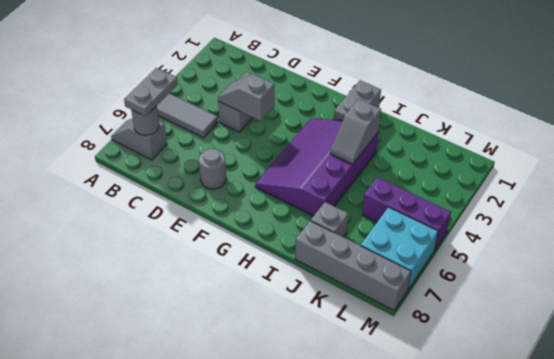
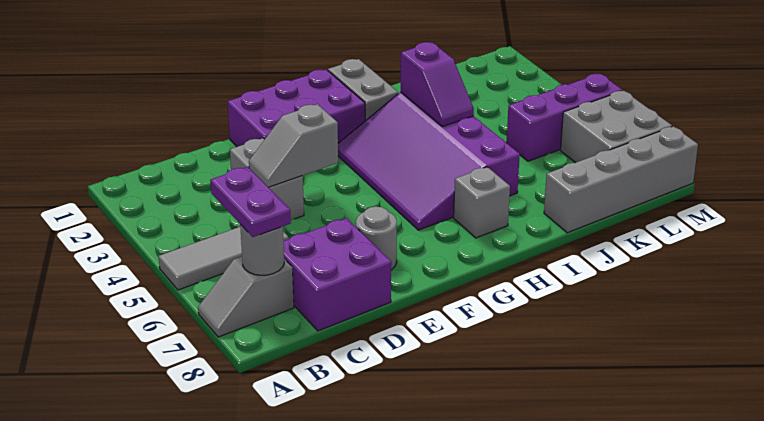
grey plate B6:B7 level 3 -> purple plate B6:B7 level 3
none -> purple brick C7:D8 level 1
none -> purple brick E1:G2 level 1
grey slope I3:I4 level 2 top 3 -> purple slope I3:I4 level 2 top 3
grey brick J7 level 1 -> grey brick H7 level 1
cyan brick L6:M7 level 1 -> grey brick L6:M7 level 1

